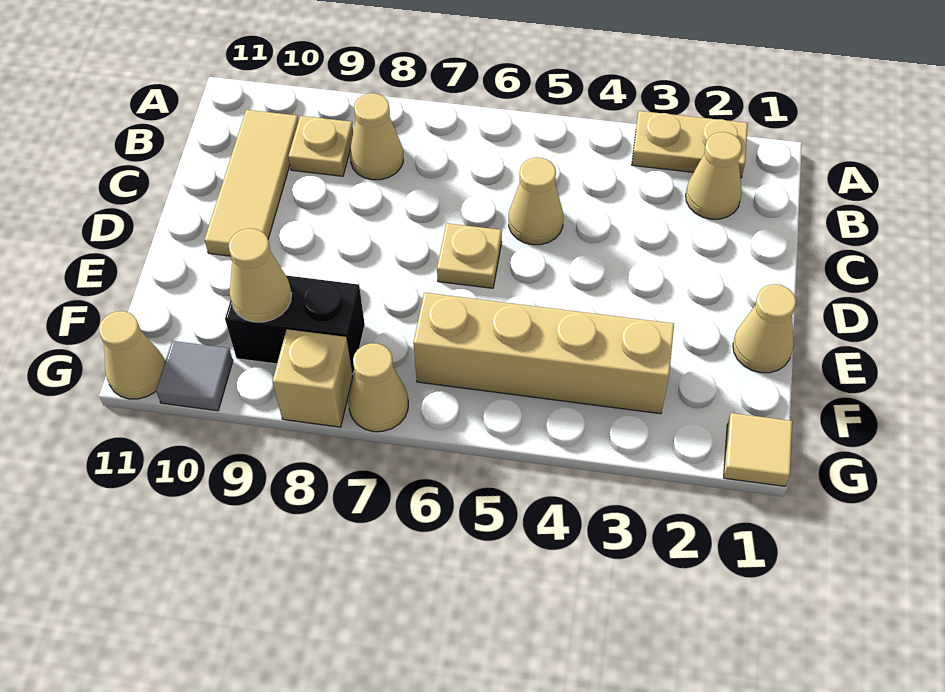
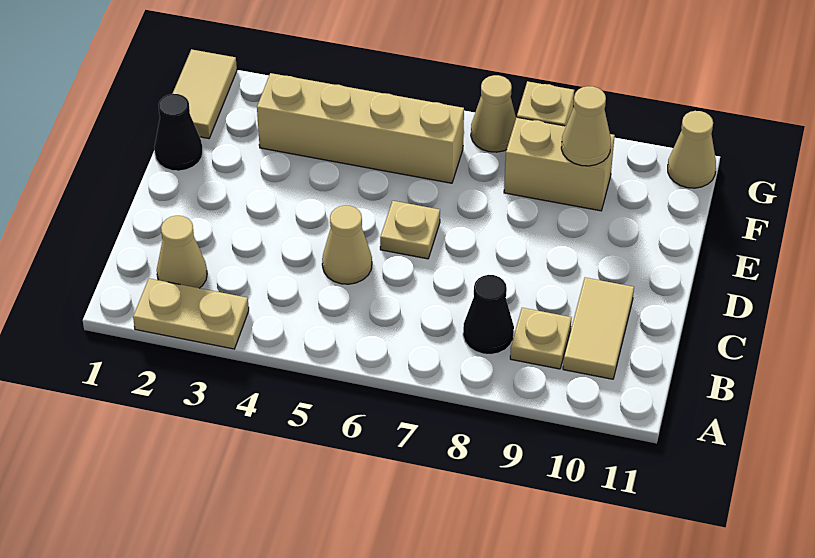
tan cone B8 level 1 -> black cone B8 level 1
tan tile B10:D10 level 1 -> tan tile B10:C10 level 1
tan cone E1 level 1 -> black cone E1 level 1
black brick F8:F9 level 1 -> tan brick F8:F9 level 1
tan tile G1 level 1 -> tan tile F1:G1 level 1
grey tile G10 level 1 -> none

